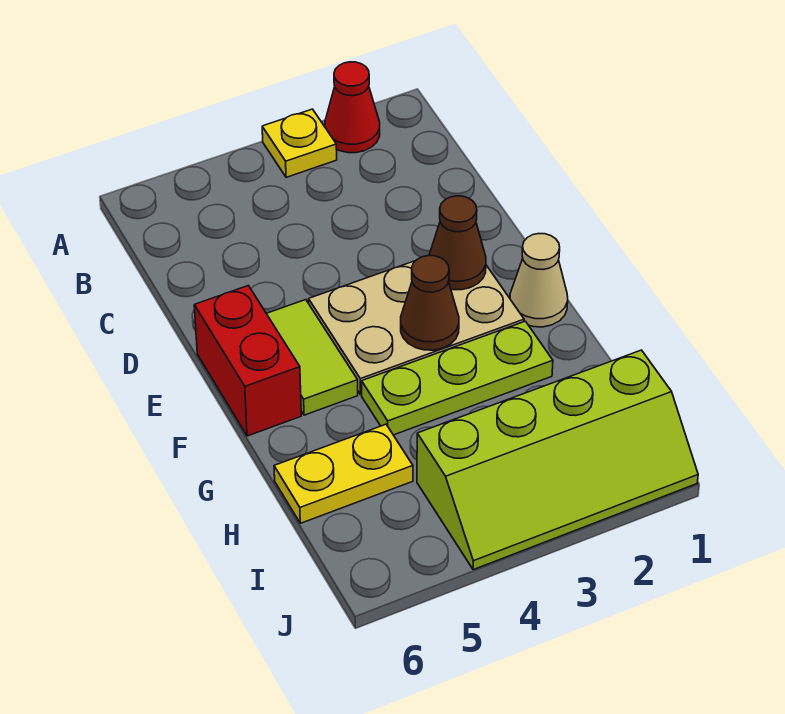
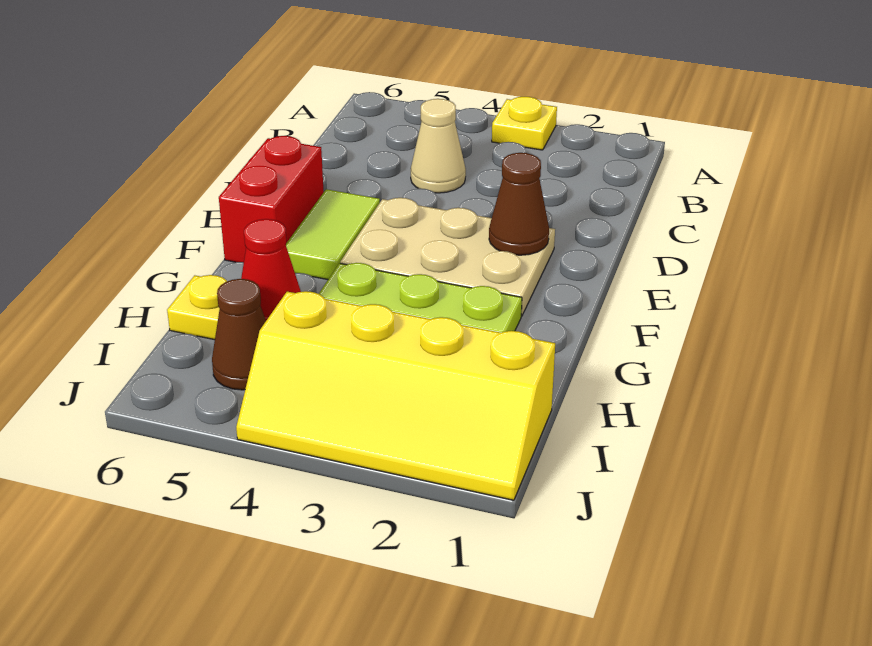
red cone A2 level 1 -> red cone H5 level 2
tan cone F1 level 1 -> tan cone C4 level 1
brown cone F3 level 2 -> brown cone I5 level 1
lime slope I1:J4 level 1 top I -> yellow slope I1:J4 level 1 top I

